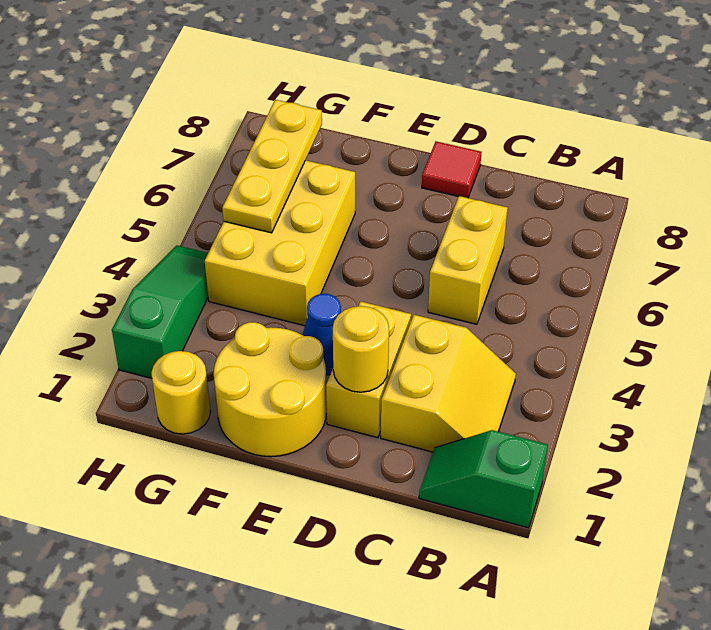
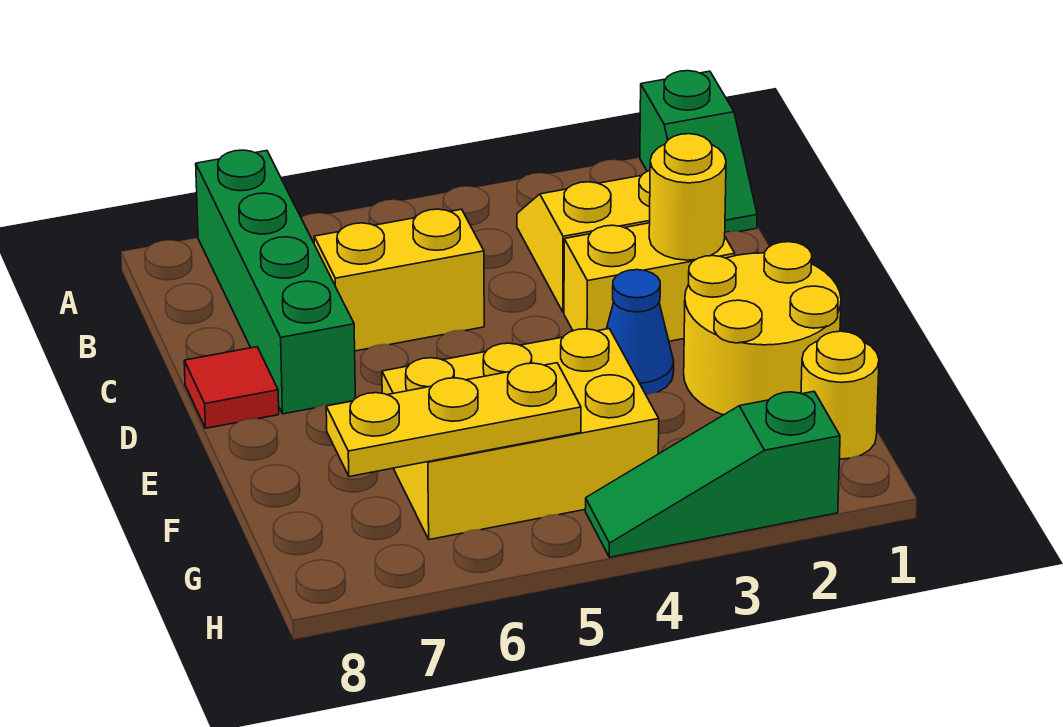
none -> green brick A7:D7 level 1

